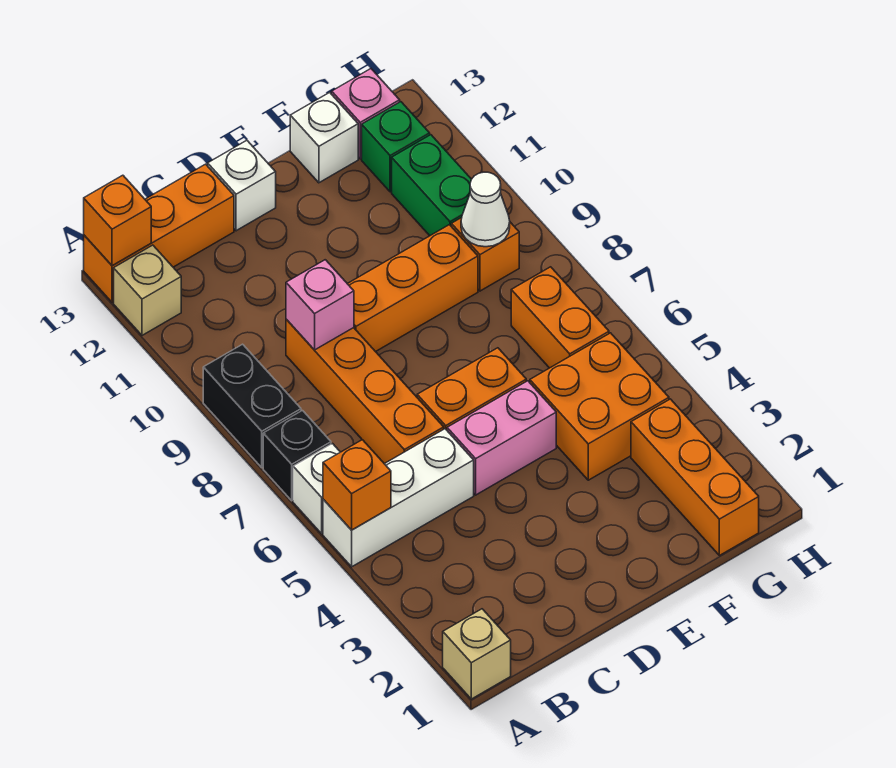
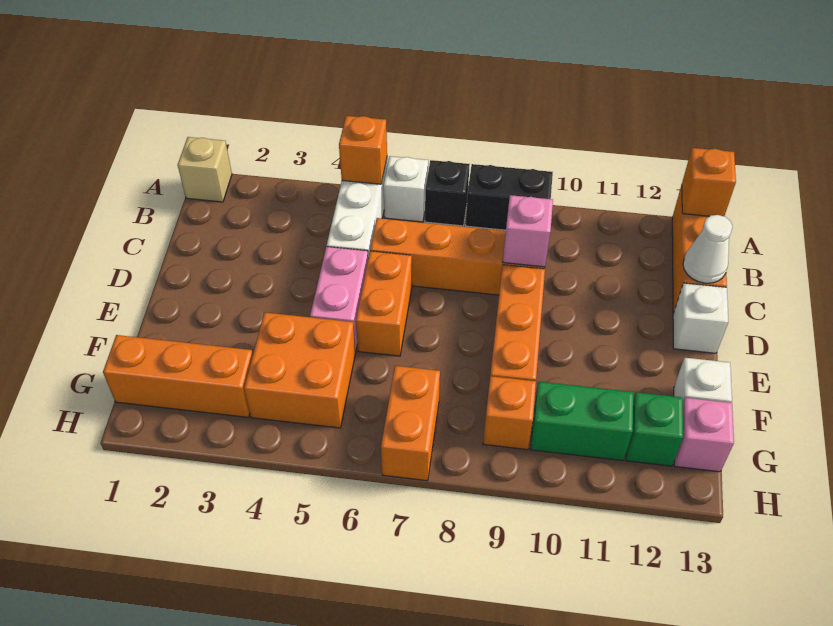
tan brick A12 level 1 -> none
orange brick G6:G7 level 1 -> orange brick G7:H7 level 1
white cone G9 level 2 -> white cone C13 level 2

